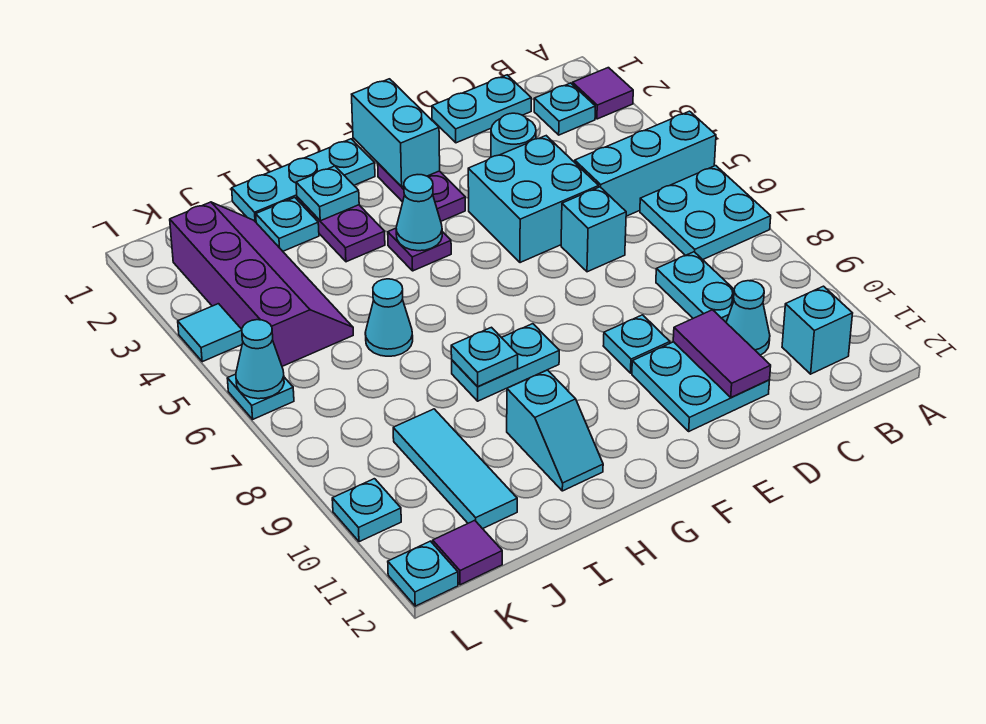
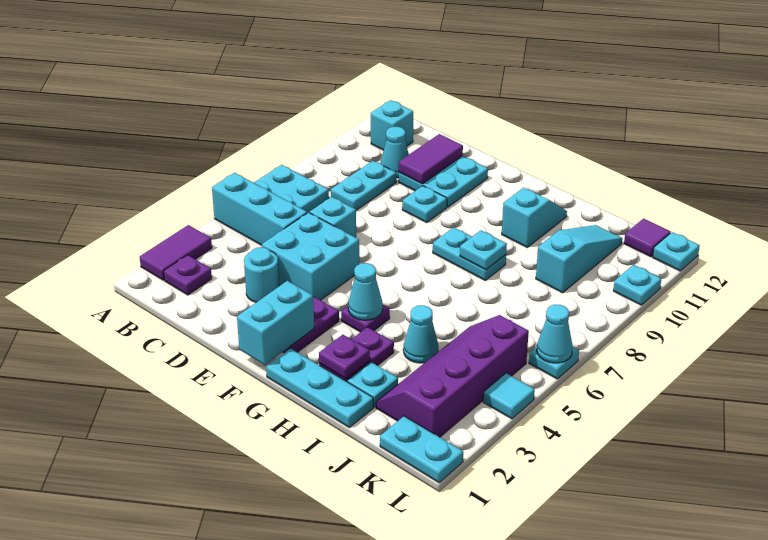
purple tile A2 level 1 -> purple tile A2:A3 level 1
cyan plate B2 level 1 -> purple plate B2 level 1
cyan plate C1:D1 level 1 -> cyan plate K1:L1 level 1
cyan plate H2 level 2 -> purple plate H2 level 2
cyan cone I6 level 1 -> cyan cone I4 level 1
cyan tile J9:J11 level 1 -> cyan slope J9:J11 level 1 top 9

